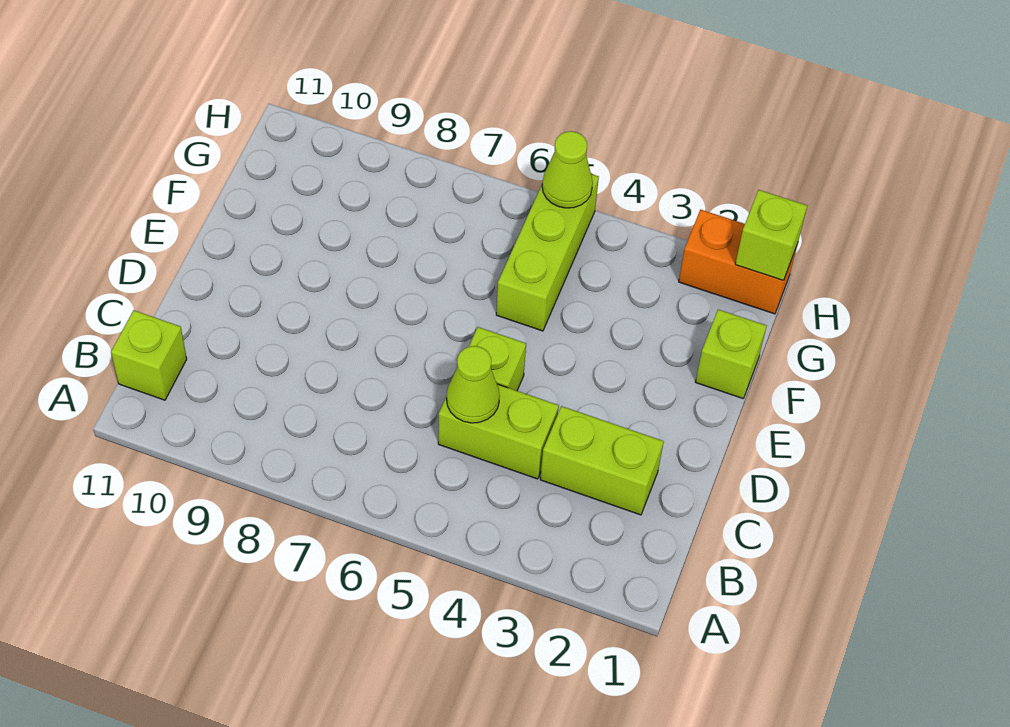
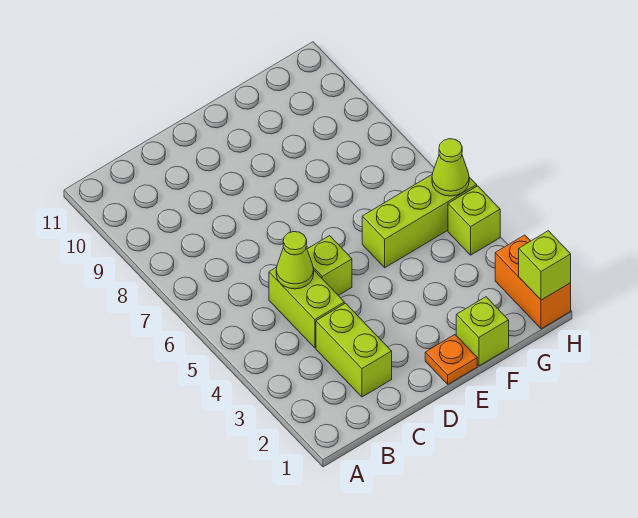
lime brick B11 level 1 -> lime brick H4 level 1
none -> orange plate E1 level 1

